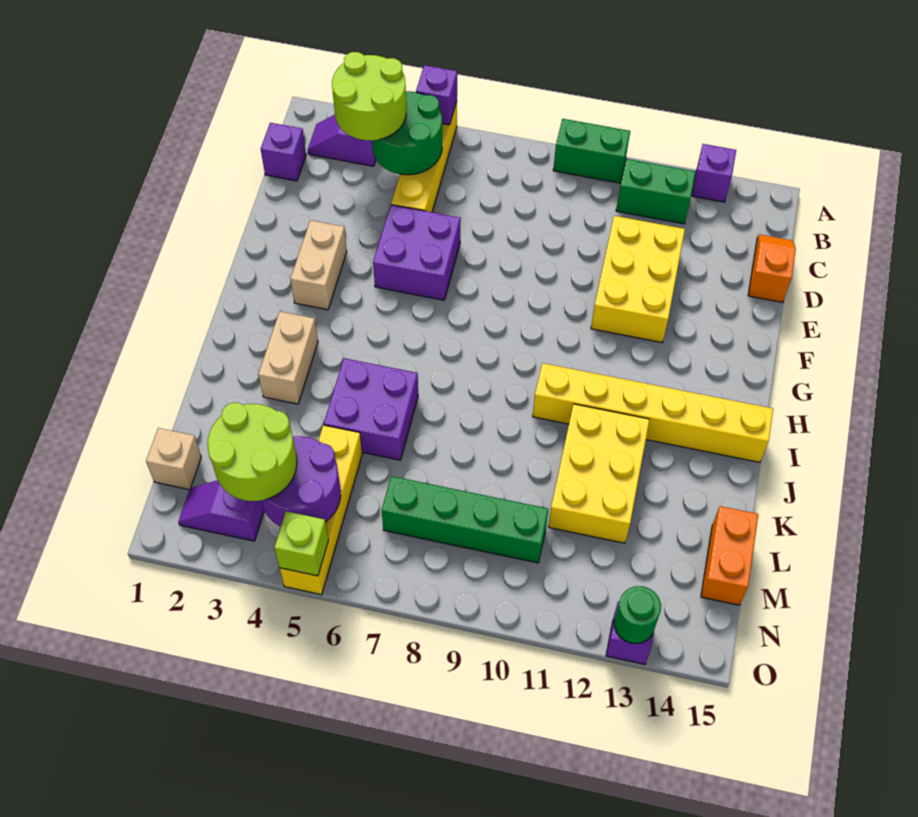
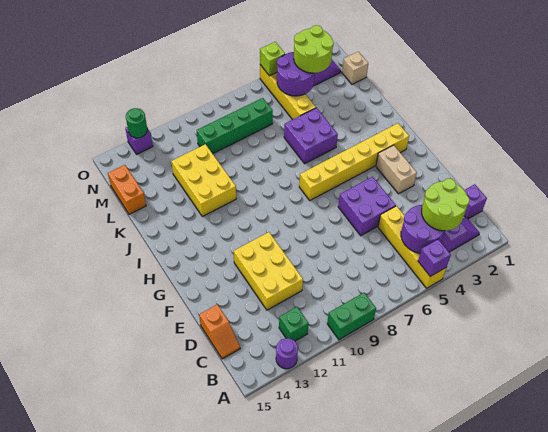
purple brick A13 level 1 -> purple round brick A13 level 1
green round brick B4:C5 level 2 -> purple round brick B4:C5 level 2
green brick B11:B12 level 1 -> green brick B12 level 1
tan brick I3:J3 level 1 -> none
yellow brick I10:I15 level 1 -> yellow brick H2:H7 level 1

